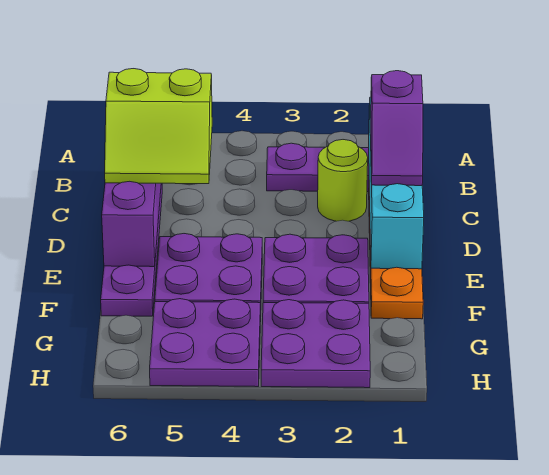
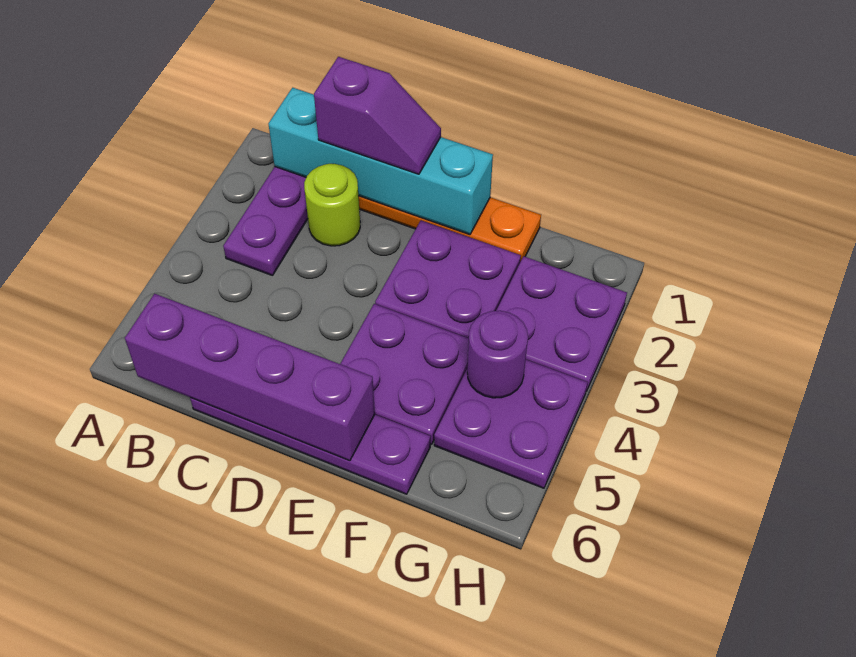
lime slope C5:D6 level 3 top C -> none
none -> purple round brick G4 level 2

